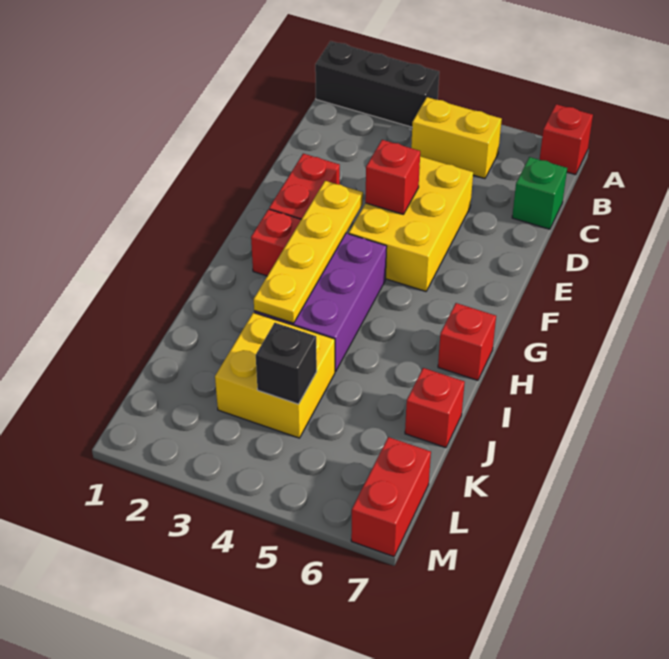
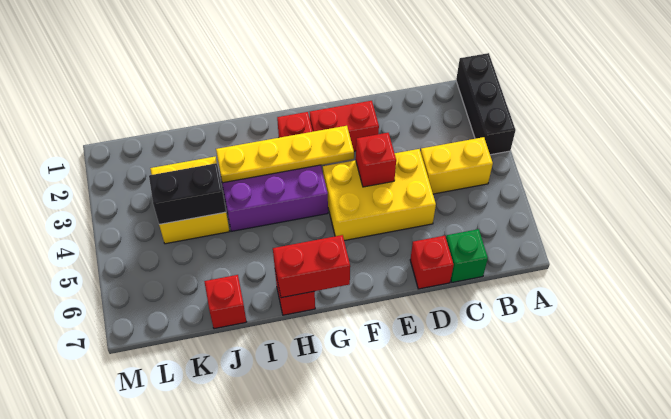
red brick A7 level 1 -> red brick D7 level 1
yellow brick B4:B5 level 1 -> yellow brick B4:C4 level 1
black brick K4 level 2 -> black brick J4:K4 level 2
red brick L7:M7 level 1 -> red brick G7:H7 level 2

